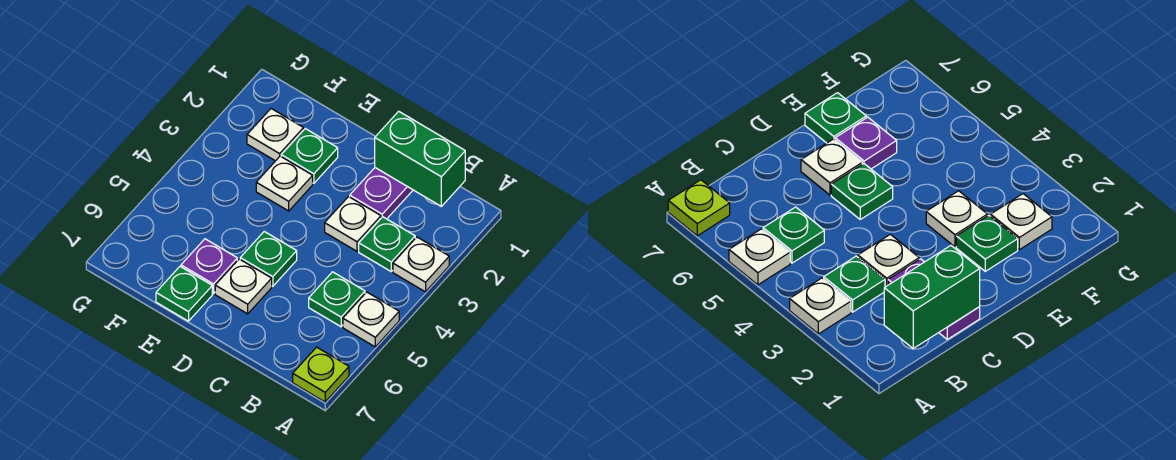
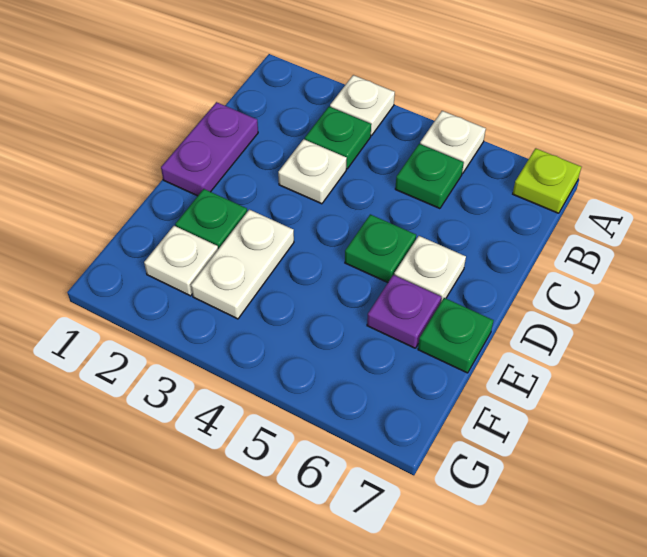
green brick B1:C1 level 2 -> none
purple plate C1:C2 level 1 -> purple plate C1:D1 level 1
white plate E3 level 1 -> white plate E3:F3 level 1

